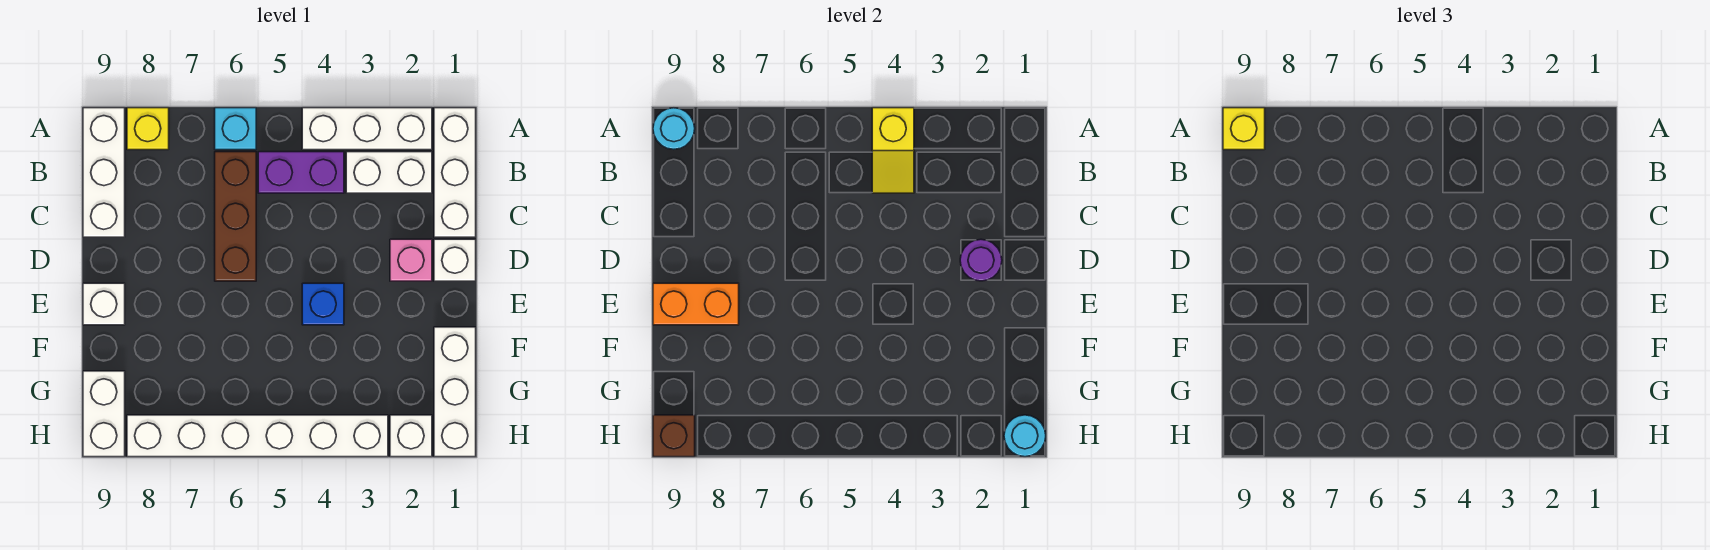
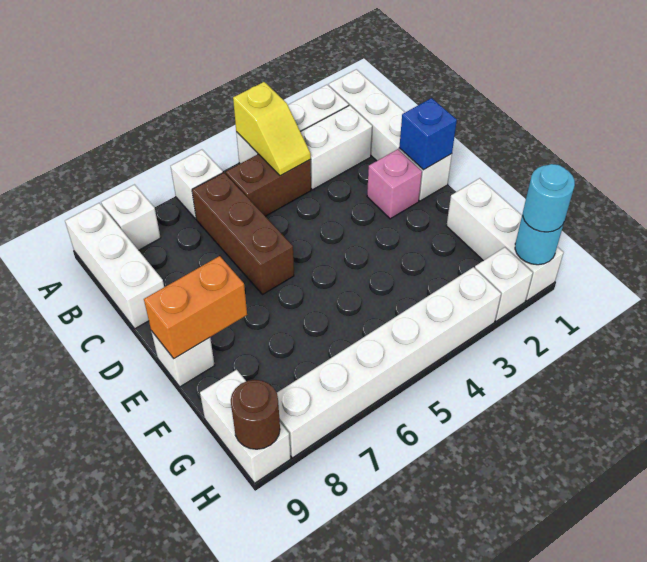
cyan brick A6 level 1 -> white brick A6 level 1
yellow brick A8 level 1 -> white brick A8 level 1
cyan round brick A9 level 2 -> cyan round brick H1 level 3
yellow brick A9 level 3 -> none
purple brick B4:B5 level 1 -> brown brick B4:B5 level 1
purple round brick D2 level 2 -> none
blue brick E4 level 1 -> blue brick D1 level 2
brown brick H9 level 2 -> brown round brick H9 level 2

